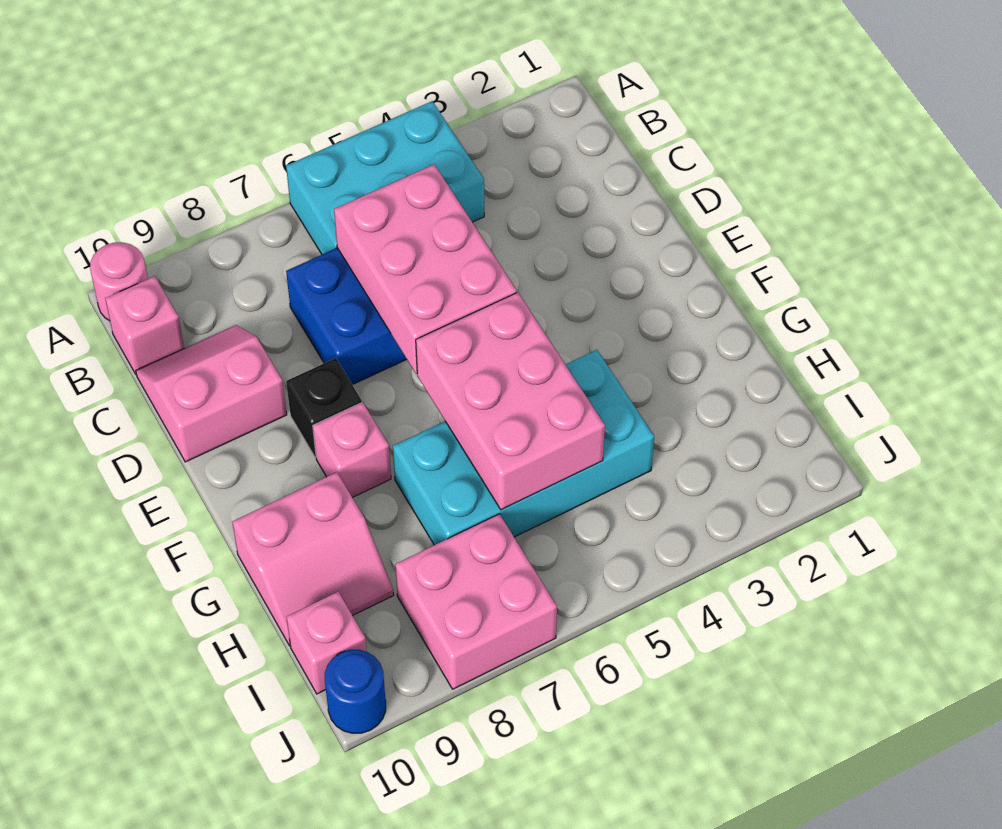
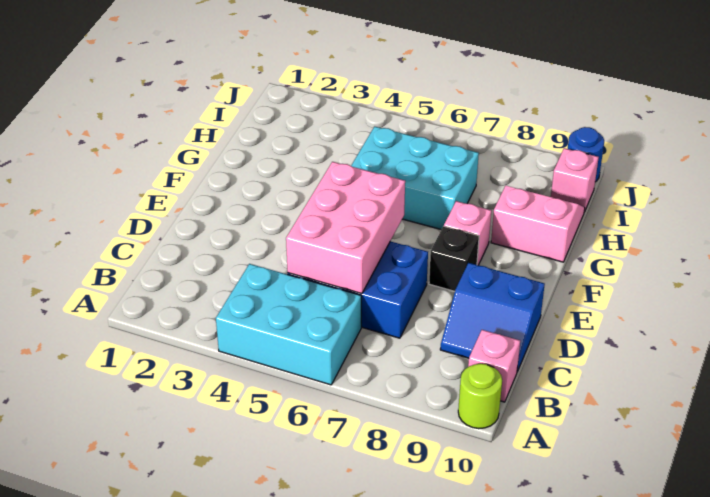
pink round brick A10 level 1 -> lime round brick A10 level 1
pink slope C9:D10 level 1 top D -> blue slope C9:D10 level 1 top D
pink brick F5:H6 level 2 -> none
cyan brick G4:H7 level 1 -> cyan brick G5:H7 level 1
pink brick I7:J8 level 1 -> none

